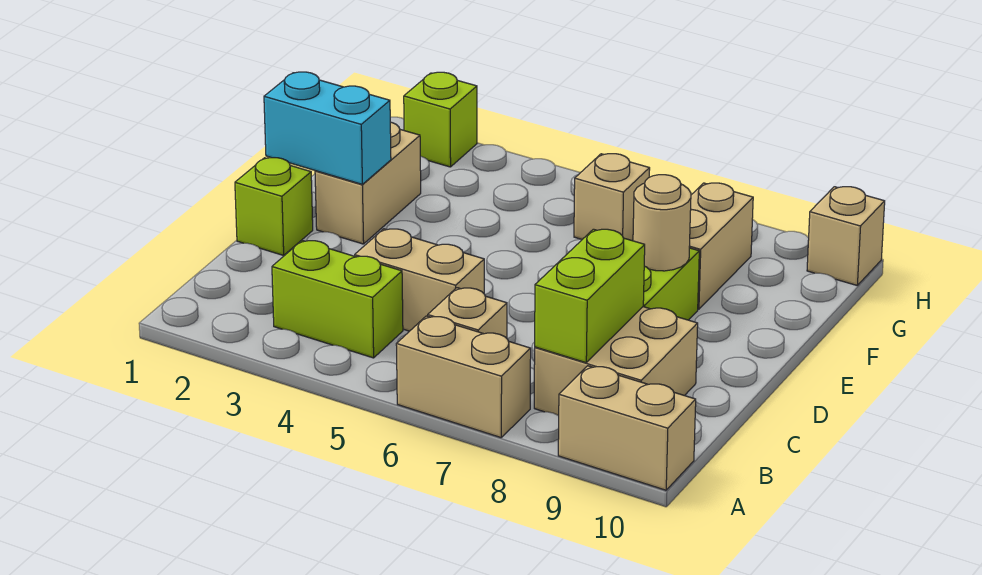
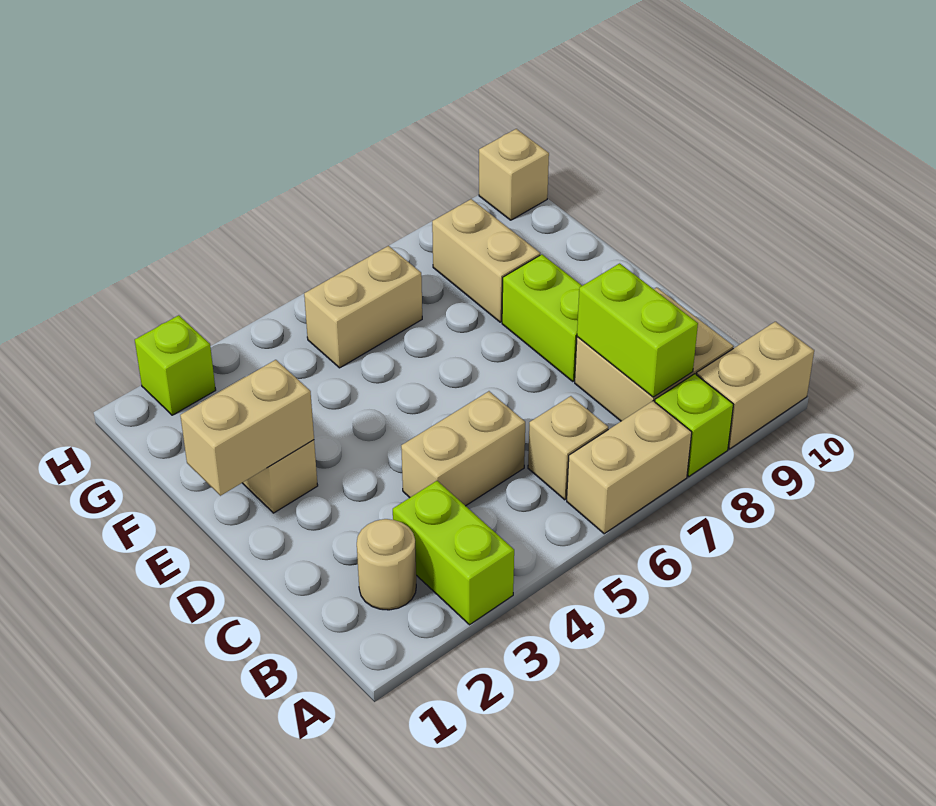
lime brick B3:B4 level 1 -> lime brick A3:B3 level 1
lime brick D1 level 1 -> lime brick A8 level 1
cyan brick E1:E2 level 2 -> tan brick E1:E2 level 2
tan round brick E8 level 2 -> tan round brick B2 level 1
tan brick G6 level 1 -> tan brick G5:G6 level 1

